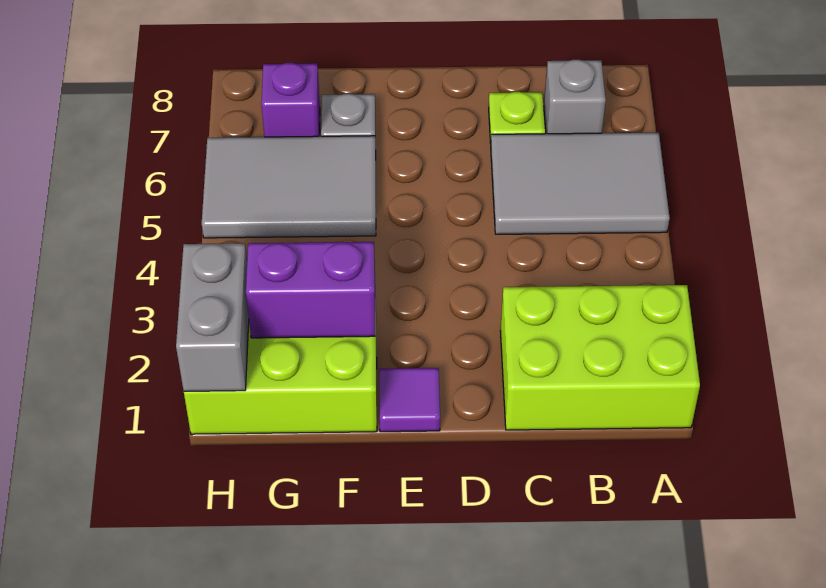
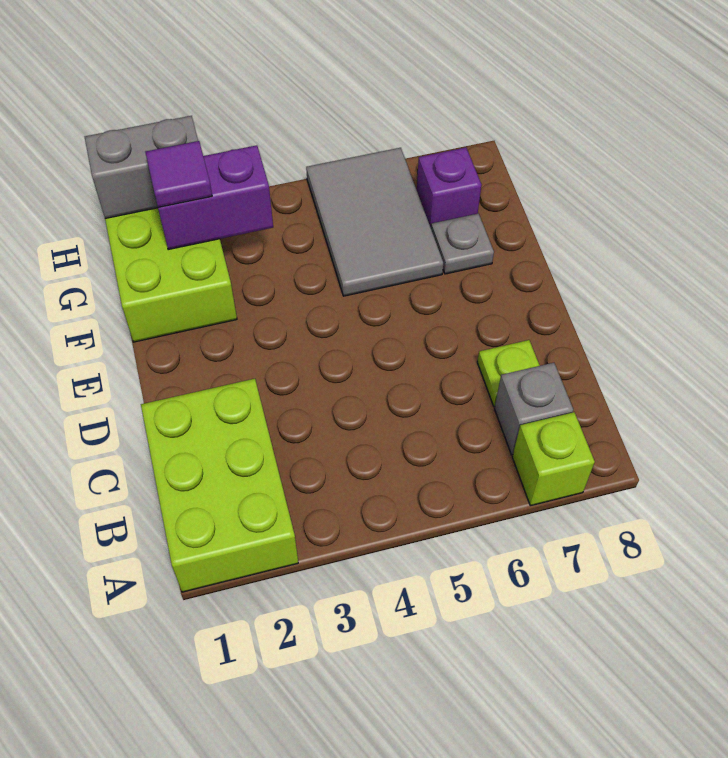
grey tile A5:C6 level 1 -> none
none -> lime brick A7 level 1
purple tile E1 level 1 -> purple tile G2 level 3
purple brick F2:G2 level 2 -> purple brick G2:G3 level 2

